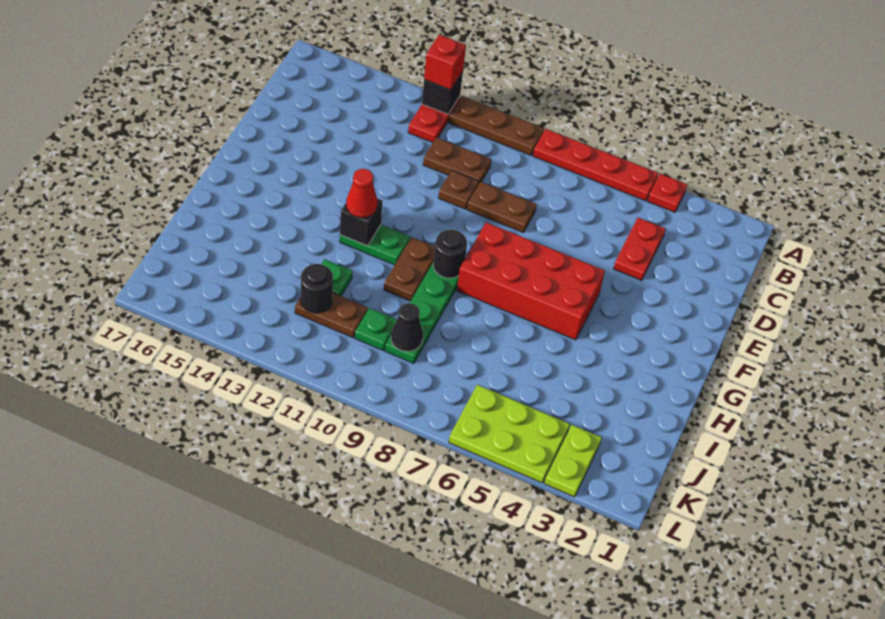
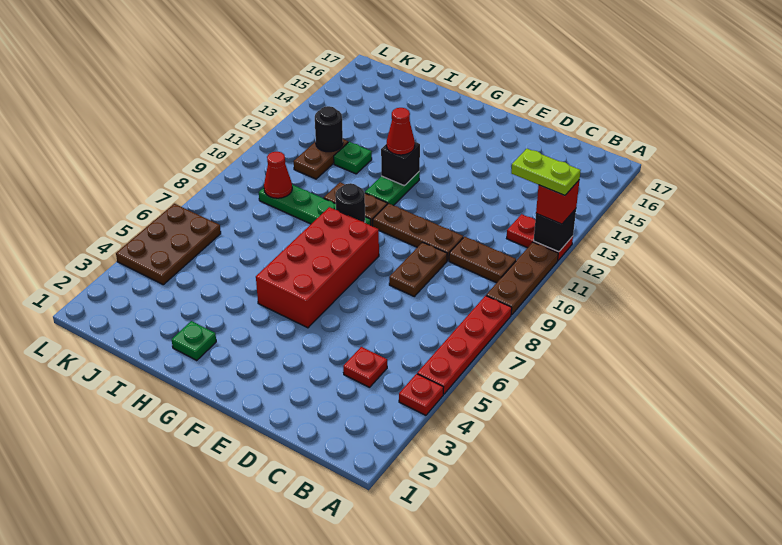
red plate C4:D4 level 1 -> red plate C4 level 1
brown plate C10:C11 level 1 -> brown plate B10:C10 level 1
brown plate D10 level 1 -> brown plate D10:F10 level 1
black cone J9 level 2 -> red cone J9 level 2
green plate J10 level 1 -> green plate H2 level 1
lime plate K3:L3 level 1 -> lime plate A12:B12 level 4
lime plate K4:L6 level 1 -> brown plate K4:L6 level 1

